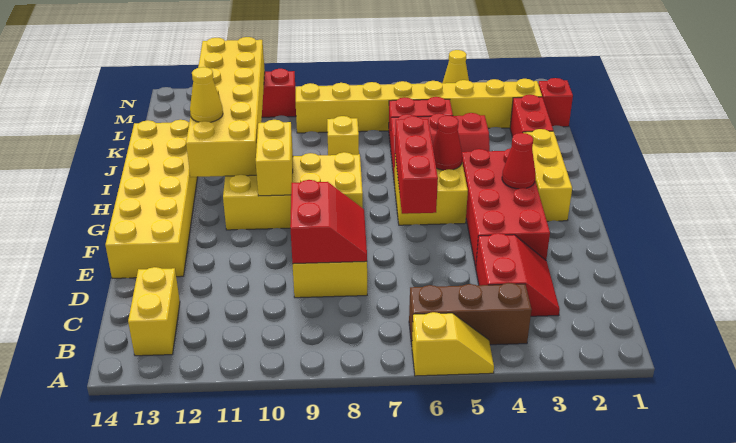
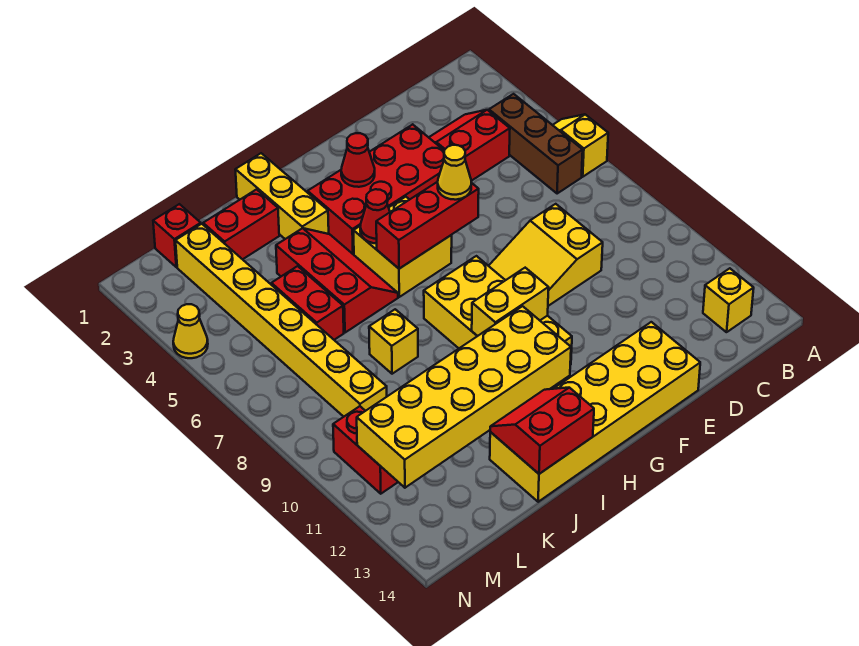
yellow brick B13:C13 level 1 -> yellow brick B13 level 1
red slope D8:E9 level 2 top 9 -> red slope I13:J14 level 2 top 14
yellow brick G2:I2 level 1 -> yellow brick I1:I3 level 1
yellow cone I12 level 3 -> yellow cone F6 level 3

